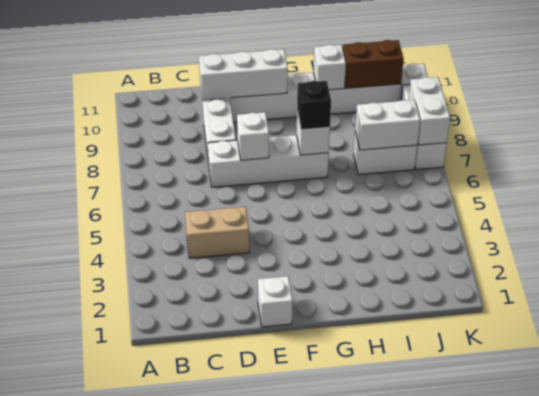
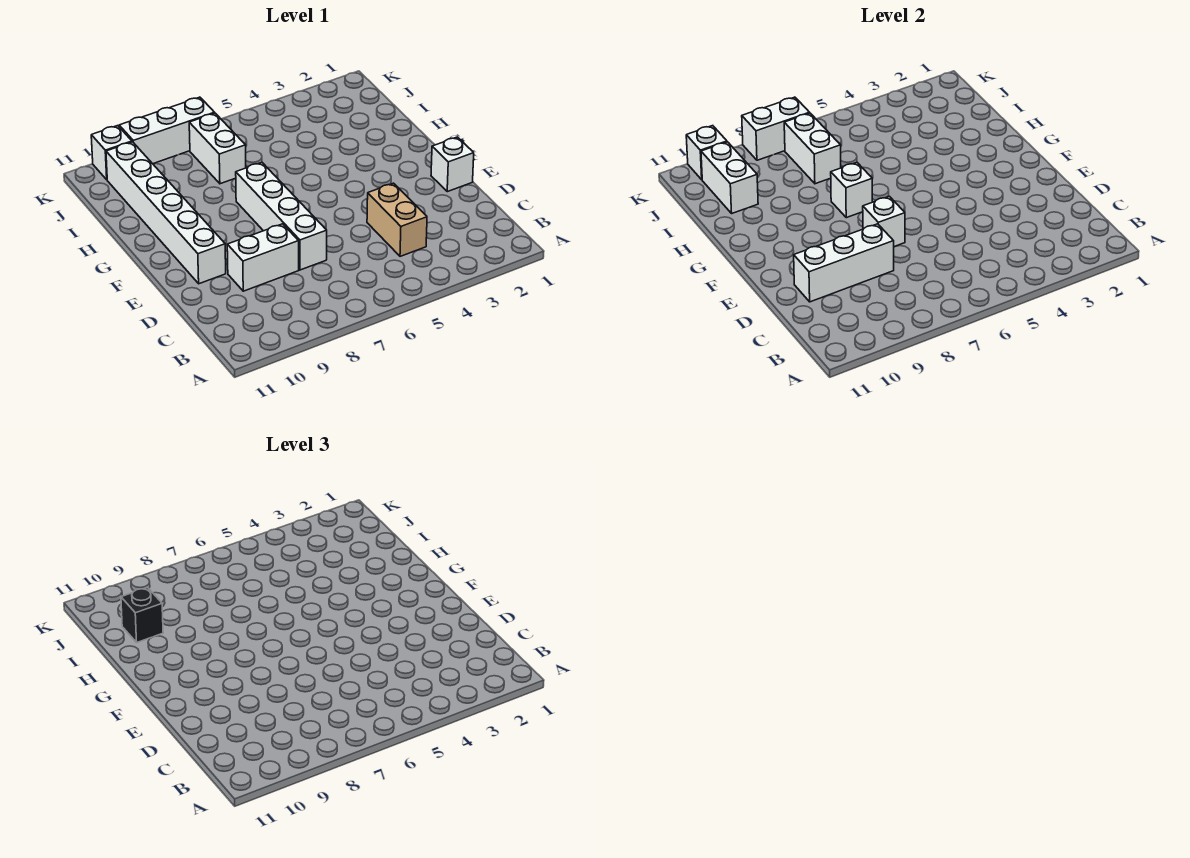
white brick D10:F10 level 2 -> white brick D8:D10 level 2
black brick G7 level 3 -> black brick I10 level 3
white brick H10 level 2 -> white brick K10 level 2
brown brick I10:J10 level 2 -> white brick I10:J10 level 2

